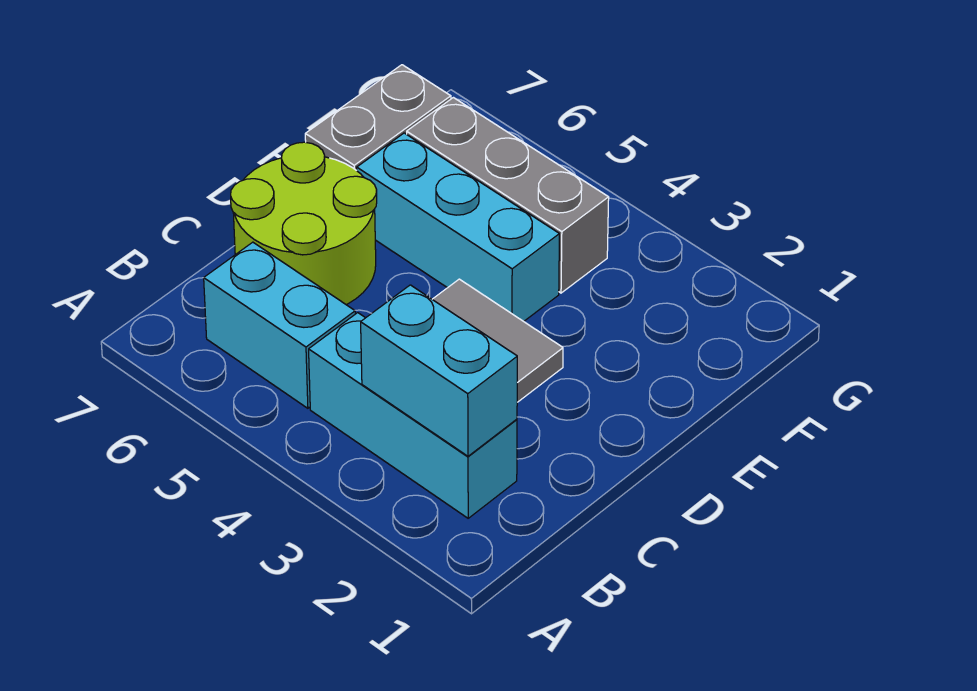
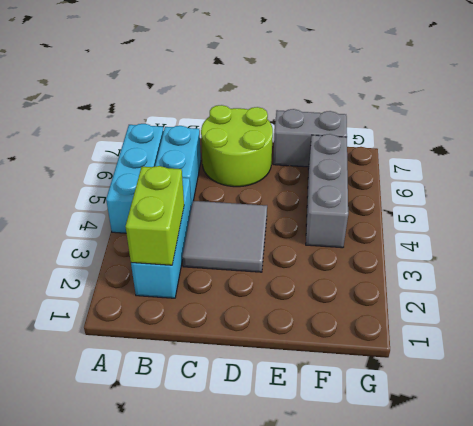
cyan brick B2:B3 level 2 -> lime brick B2:B3 level 2
cyan brick E4:E6 level 1 -> cyan brick A4:A6 level 1

